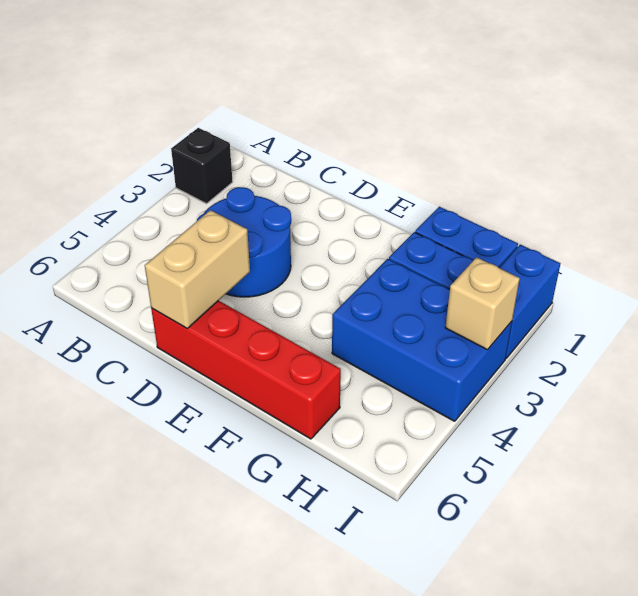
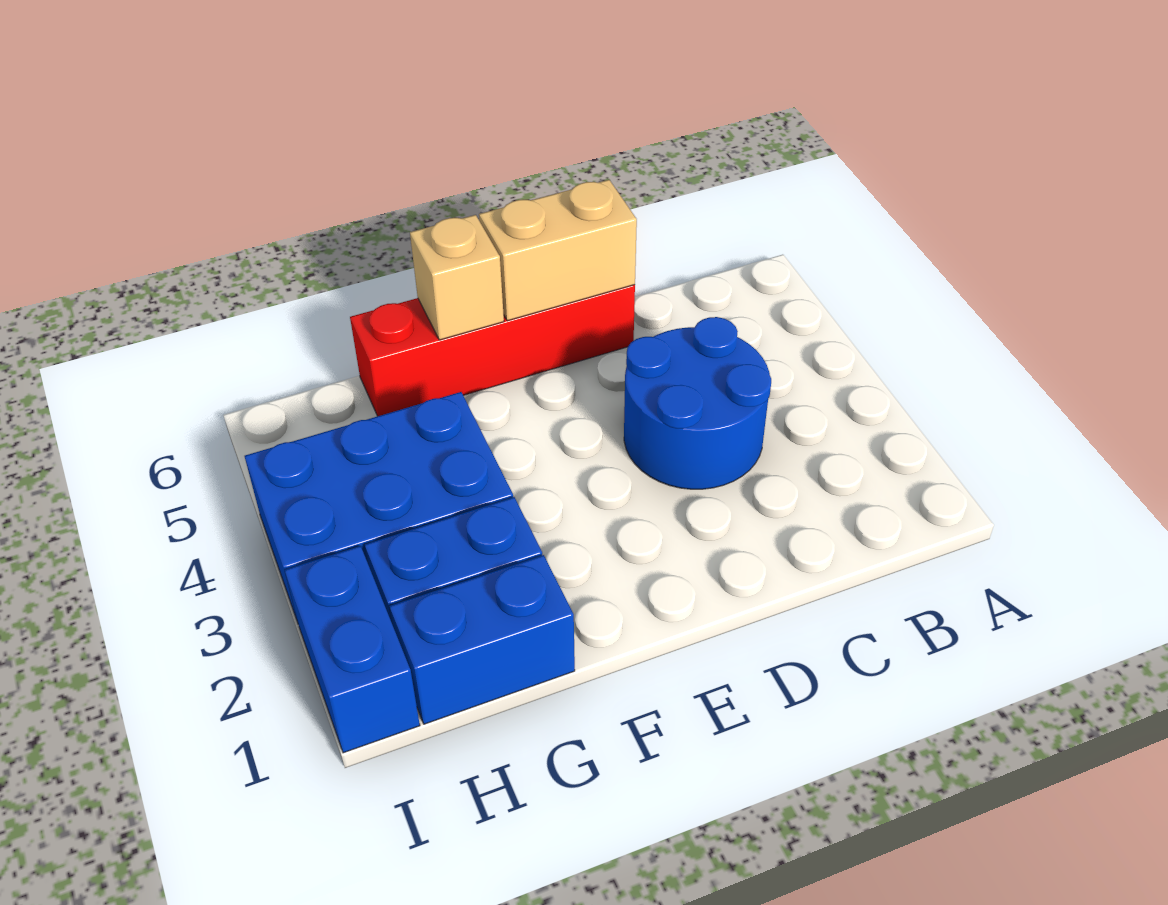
black brick A2 level 1 -> none
tan brick D5:D6 level 2 -> tan brick D6:E6 level 2
tan brick I3 level 2 -> tan brick F6 level 2

